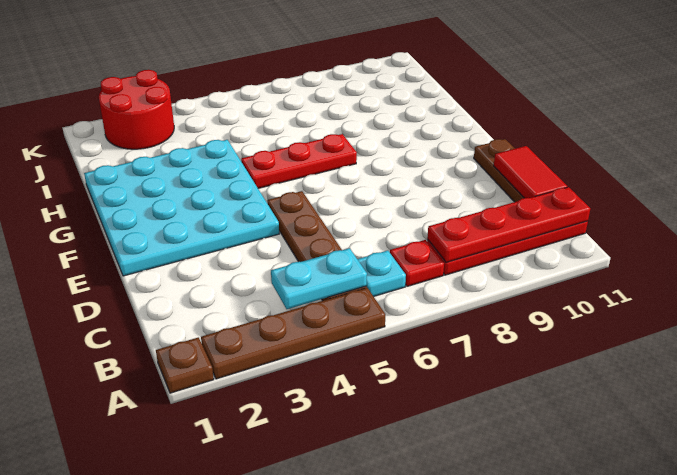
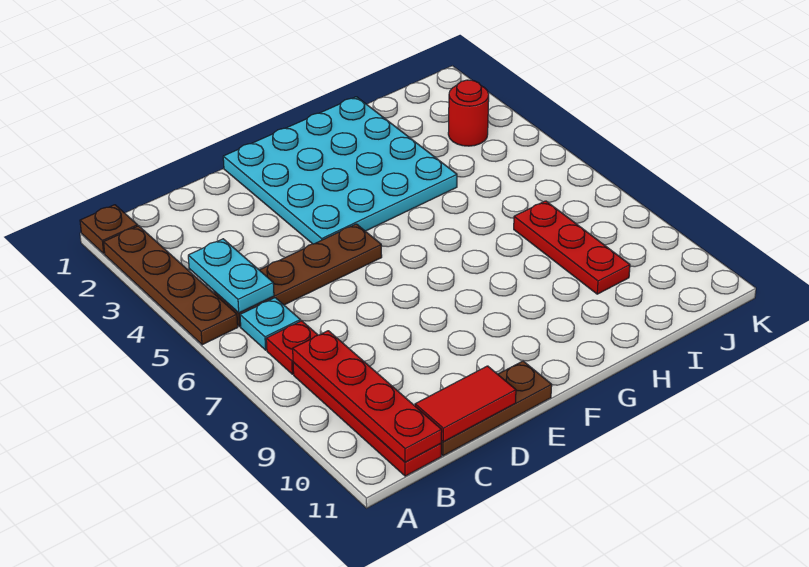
red plate G5:G7 level 1 -> red plate I7:I9 level 1
red round brick J2:K3 level 1 -> red round brick J3 level 1

